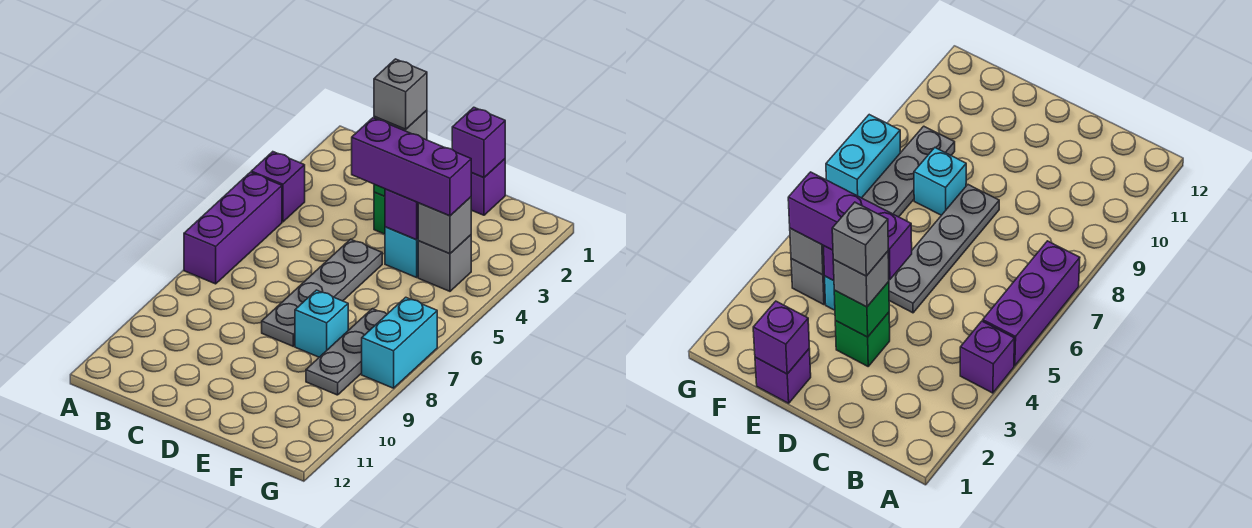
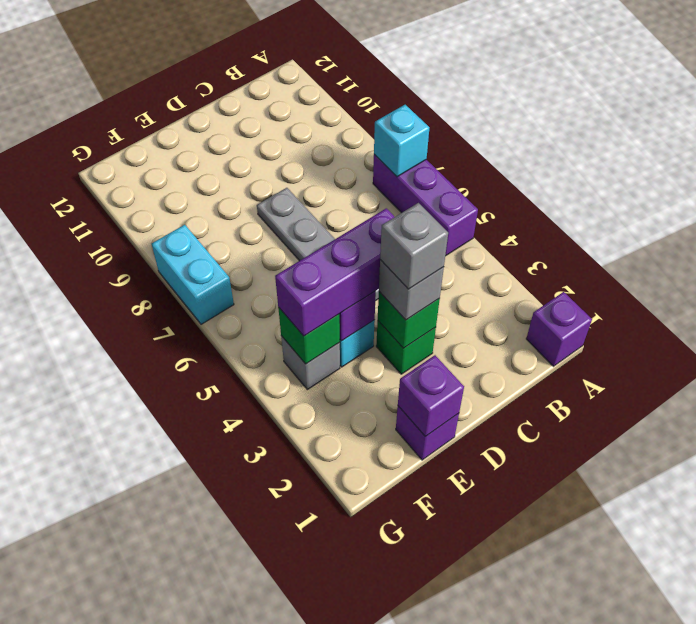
purple brick A4 level 1 -> purple brick A1 level 1
cyan brick E8 level 1 -> cyan brick A7 level 2
grey brick F4 level 2 -> green brick F4 level 2
grey plate F7:F9 level 1 -> none

